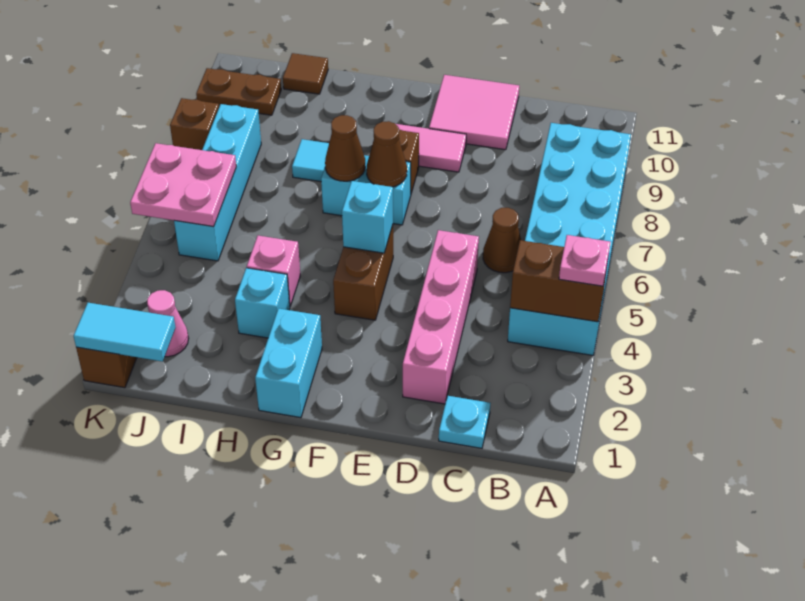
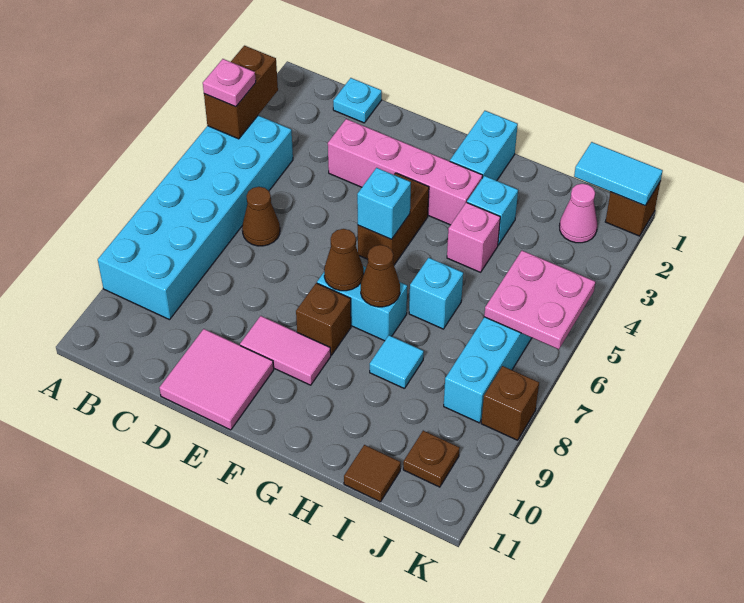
brown brick A4:B4 level 2 -> brown brick A3:A4 level 2
pink brick D2:D5 level 1 -> pink brick D3:G3 level 1
none -> cyan brick H6 level 1
brown plate J10:K10 level 1 -> brown plate J10 level 1

